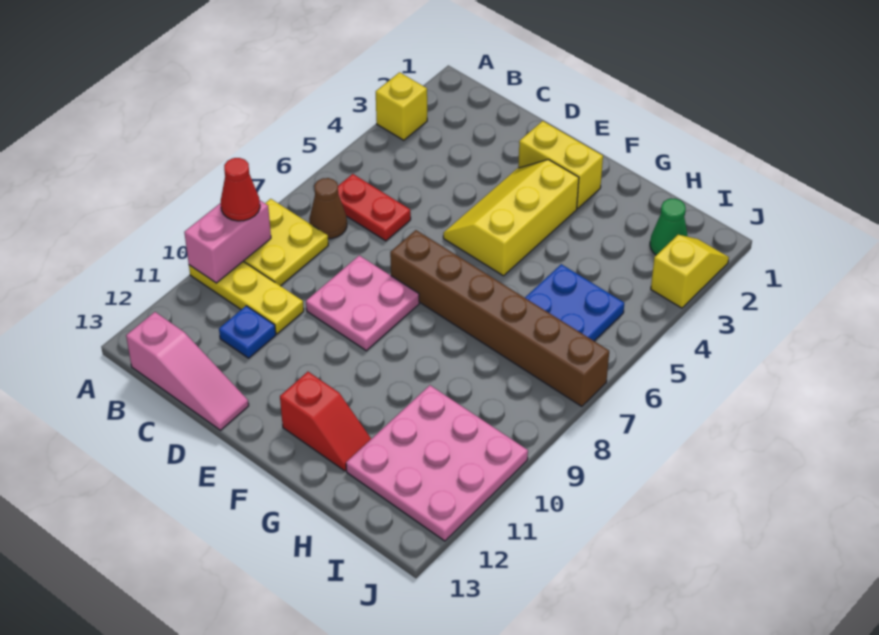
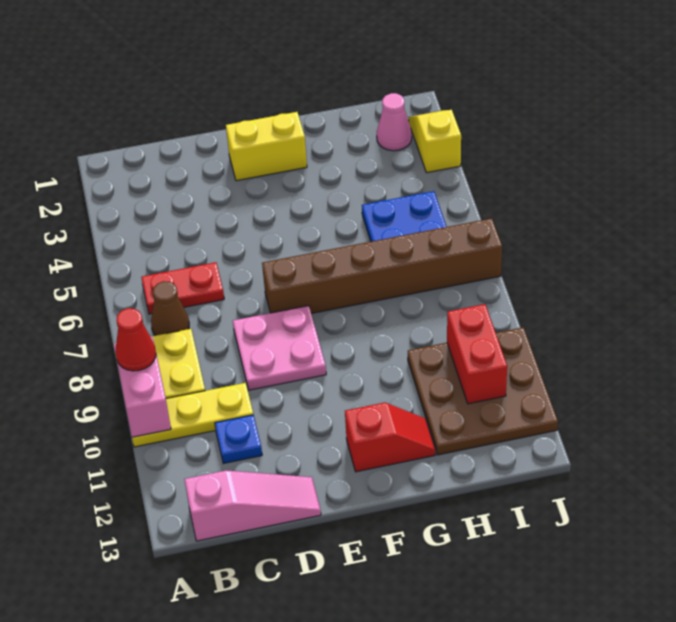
yellow brick A3 level 1 -> none
yellow slope E3:F5 level 1 top F -> none
pink plate H10:J12 level 1 -> brown plate H10:J12 level 1
green cone I2 level 1 -> pink cone I2 level 1
none -> red brick I10:I11 level 2

